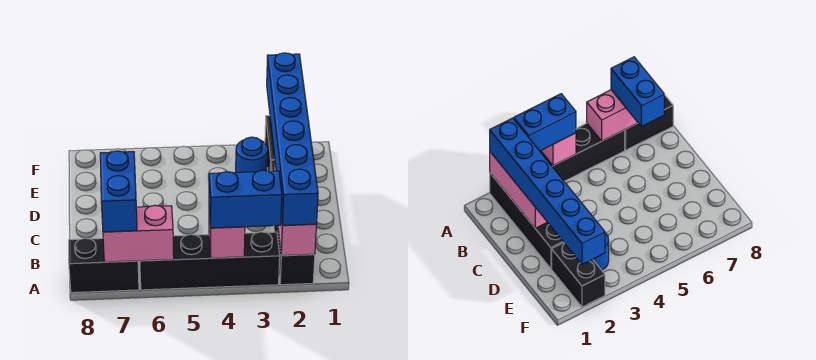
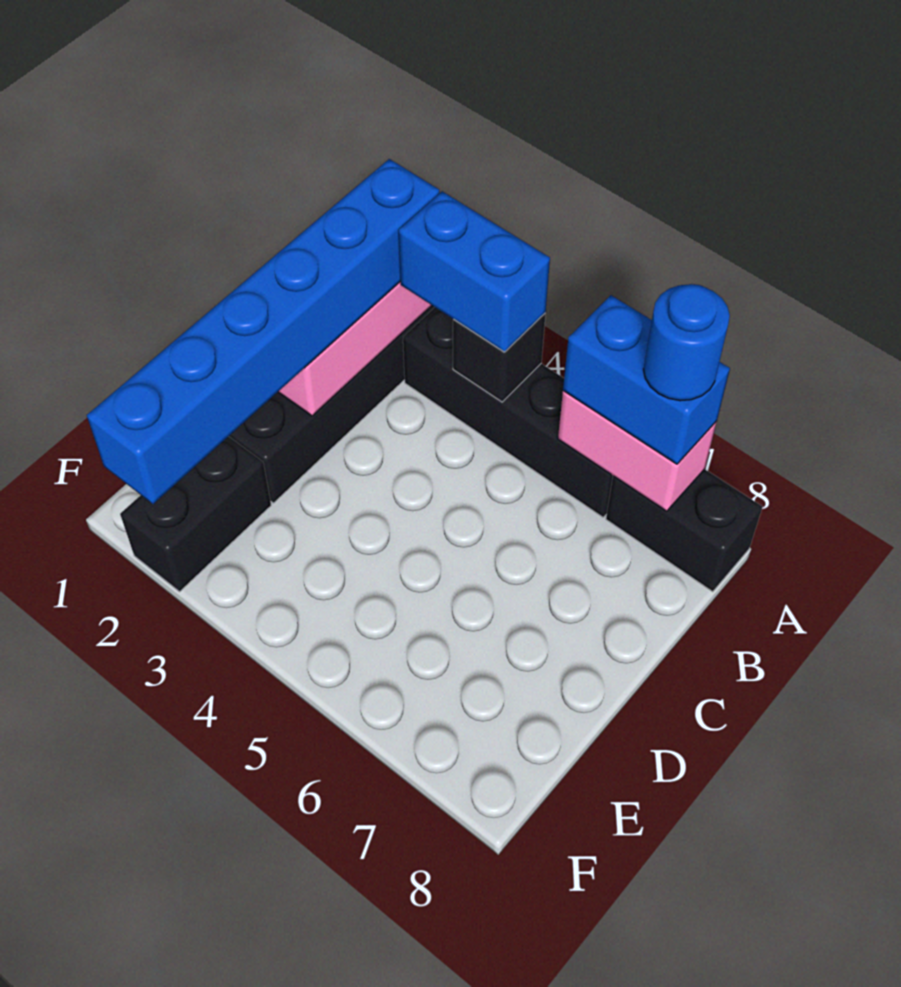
pink brick A4 level 2 -> black brick A4 level 2
blue brick A7:B7 level 3 -> blue brick A6:A7 level 3
blue round brick E3 level 1 -> blue round brick A7 level 4

